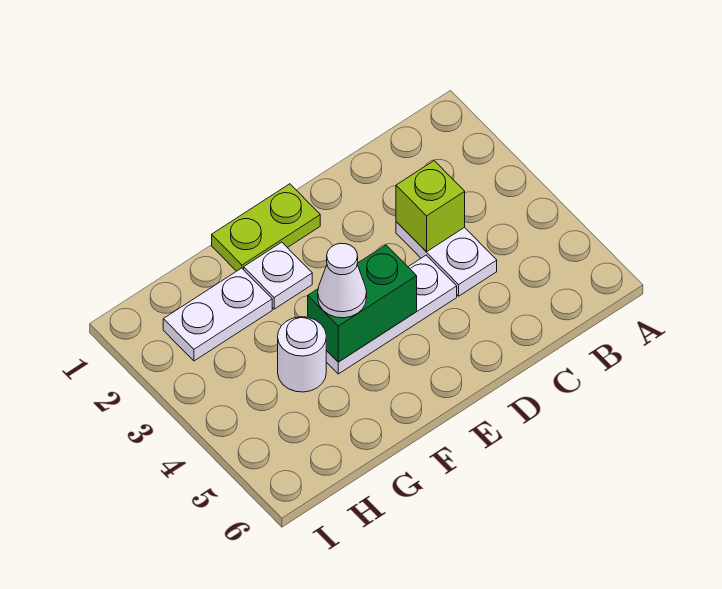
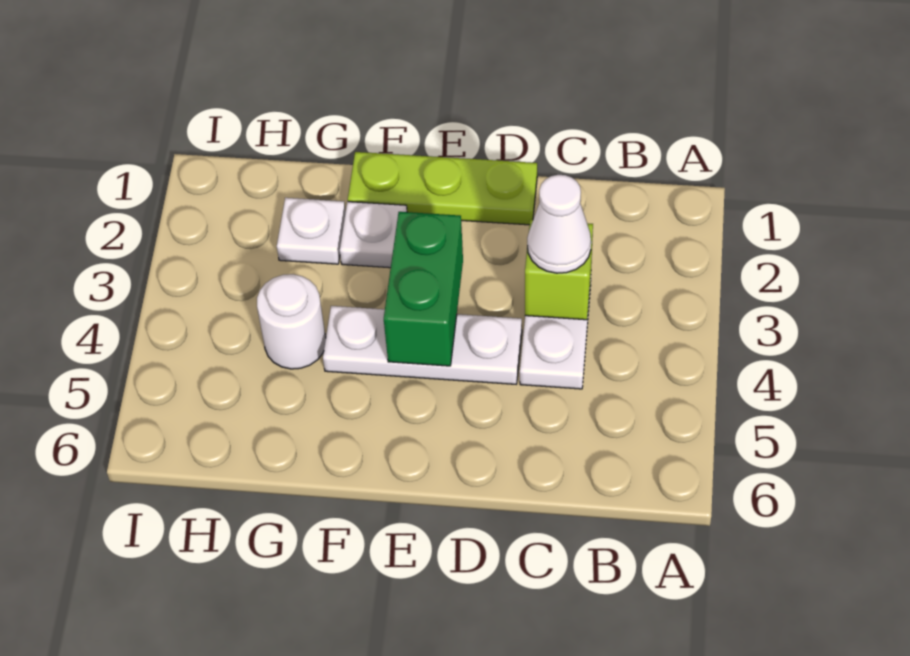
lime plate E1:F1 level 1 -> lime plate D1:F1 level 1
green brick E4:F4 level 2 -> green brick E3:E4 level 2
white cone F4 level 3 -> white cone C3 level 3
white plate G2:H2 level 1 -> white plate G2 level 1

